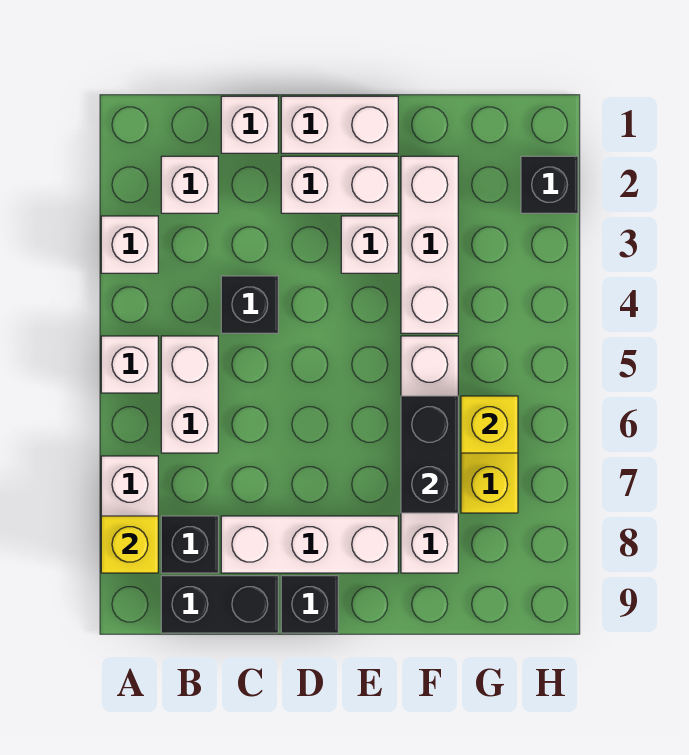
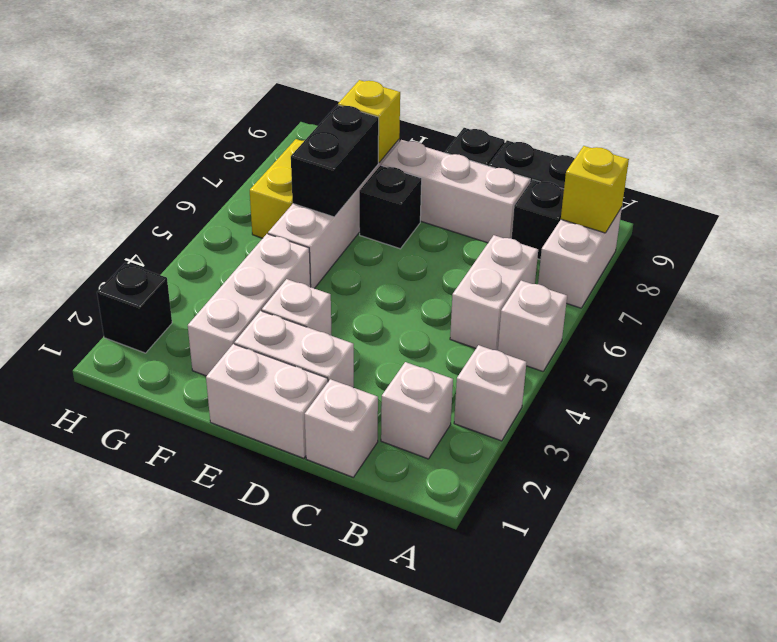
black brick C4 level 1 -> black brick E7 level 1
yellow brick G6 level 2 -> yellow brick F8 level 2

